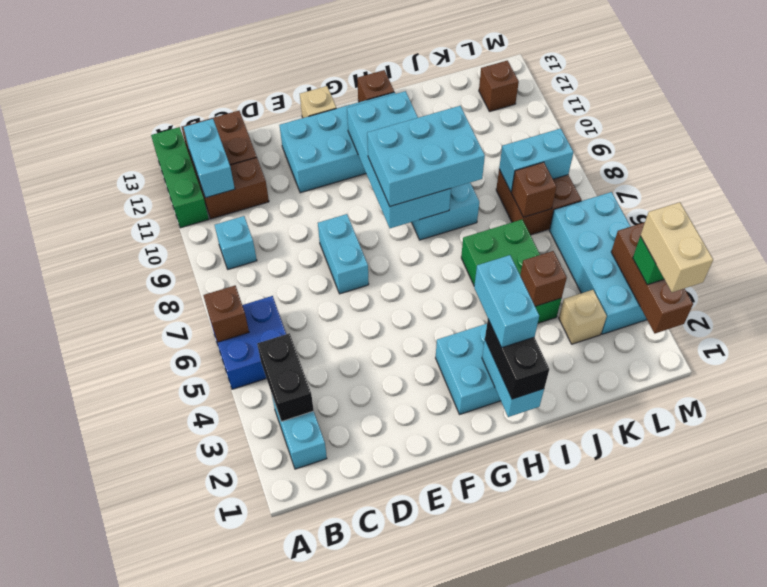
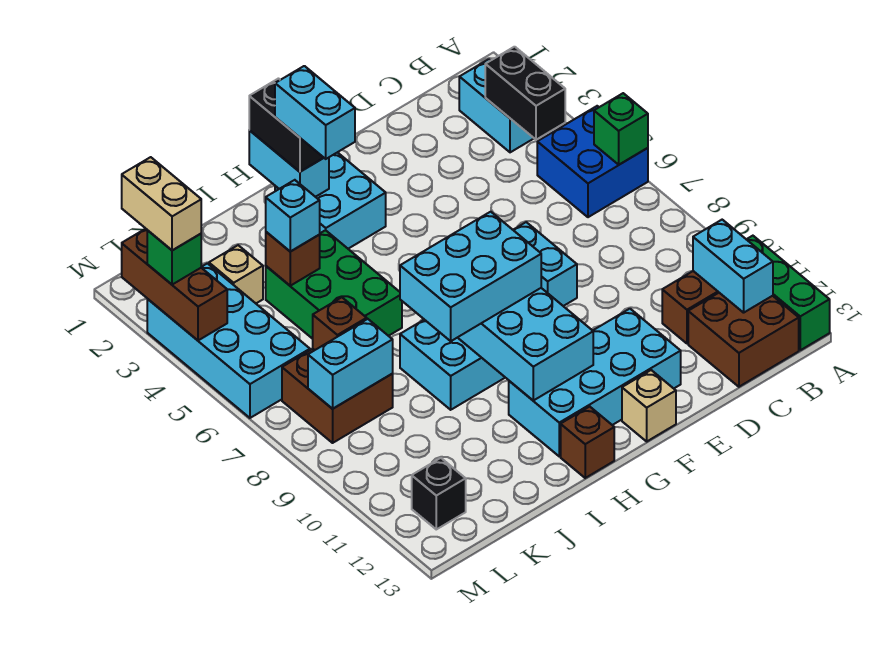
brown brick A6 level 2 -> green brick A6 level 2
cyan brick B9 level 1 -> cyan brick J4 level 3
brown brick L12 level 1 -> black brick L12 level 1

